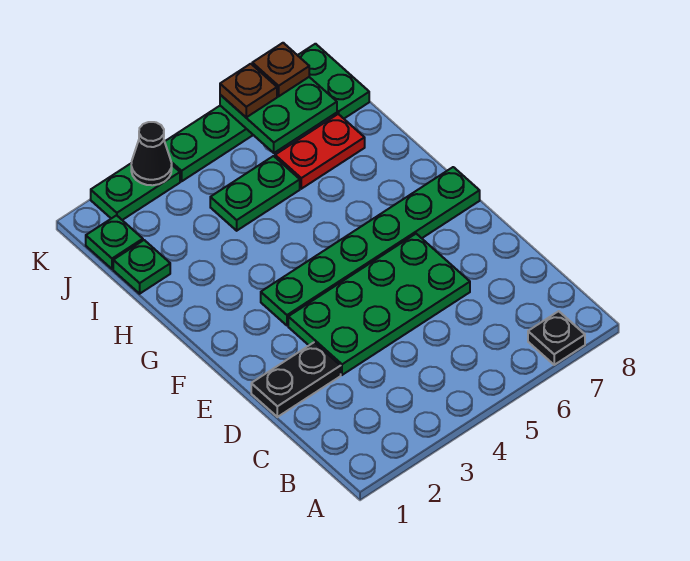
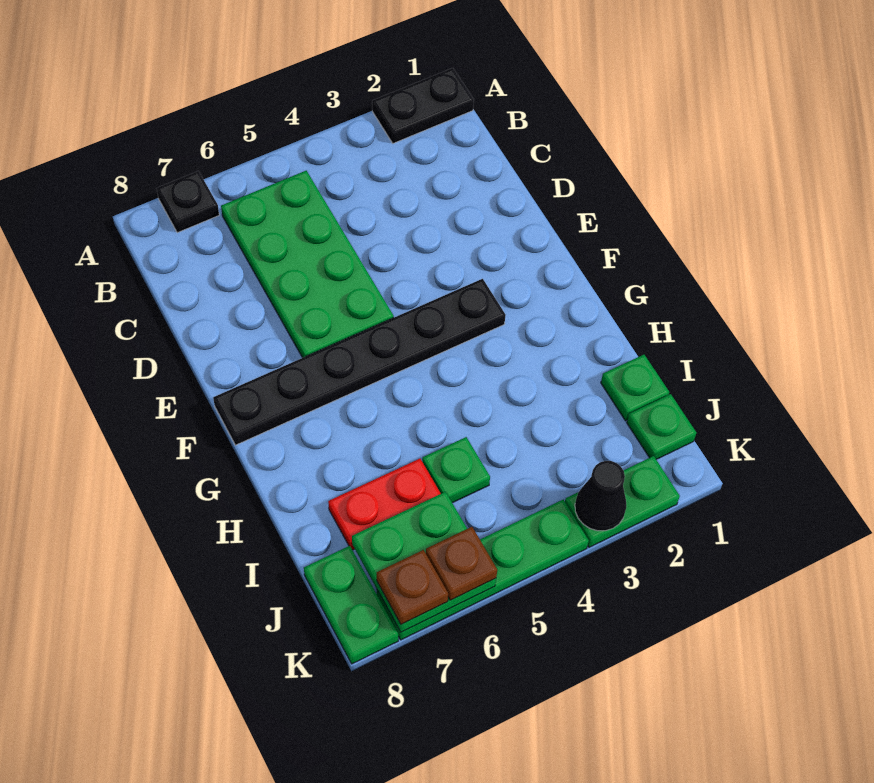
black plate D1:D2 level 1 -> black plate A1:A2 level 1
green plate D3:E6 level 1 -> green plate B5:E6 level 1
green plate F3:F8 level 1 -> black plate F3:F8 level 1
green plate I4:I5 level 1 -> green plate I5 level 1

